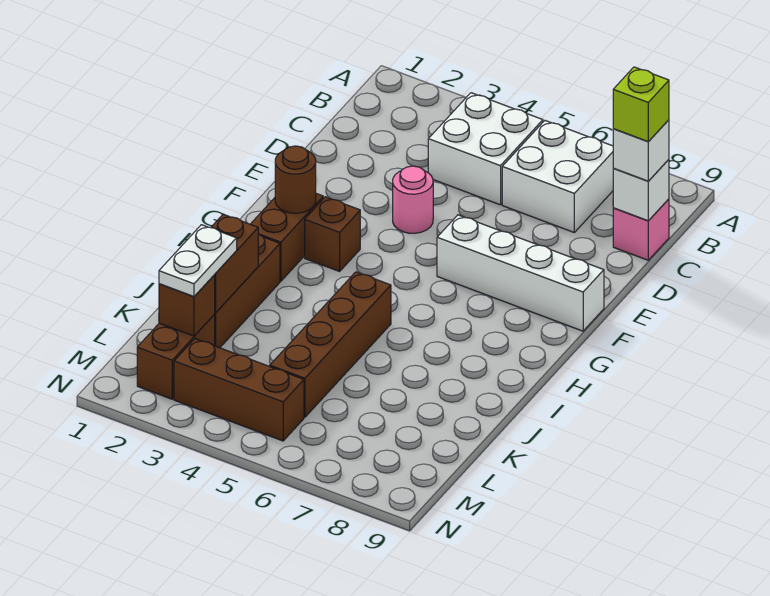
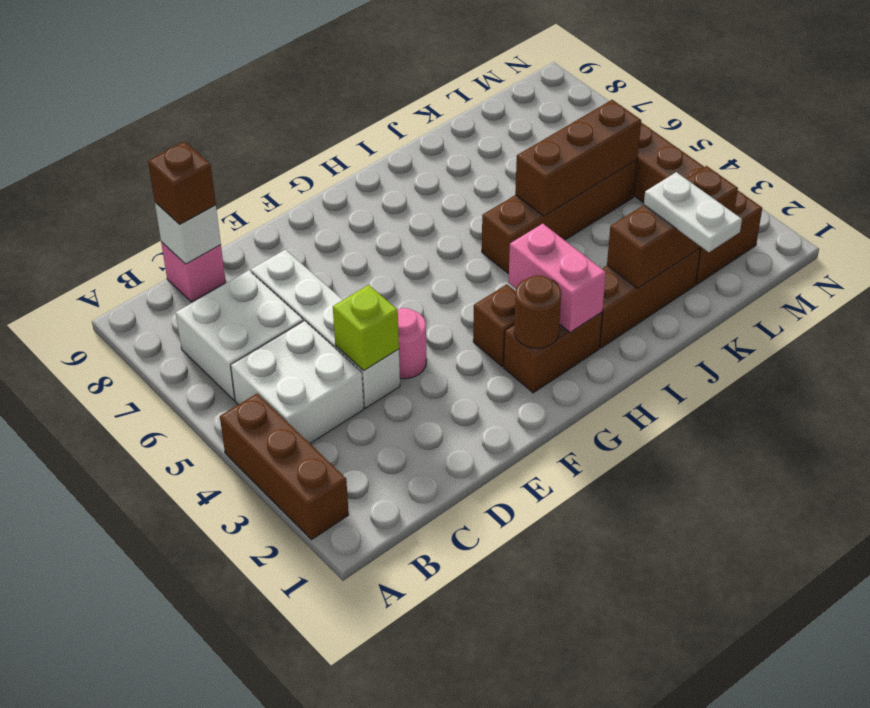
none -> brown brick A2:A4 level 1
white brick C9 level 3 -> brown brick C9 level 3
lime brick C9 level 4 -> lime brick D4 level 2
white brick F6:F9 level 1 -> white brick D4:D7 level 1
none -> pink brick H2:H3 level 2
none -> brown brick J5:L5 level 2
white plate K2:L2 level 3 -> white plate K1:K2 level 3

